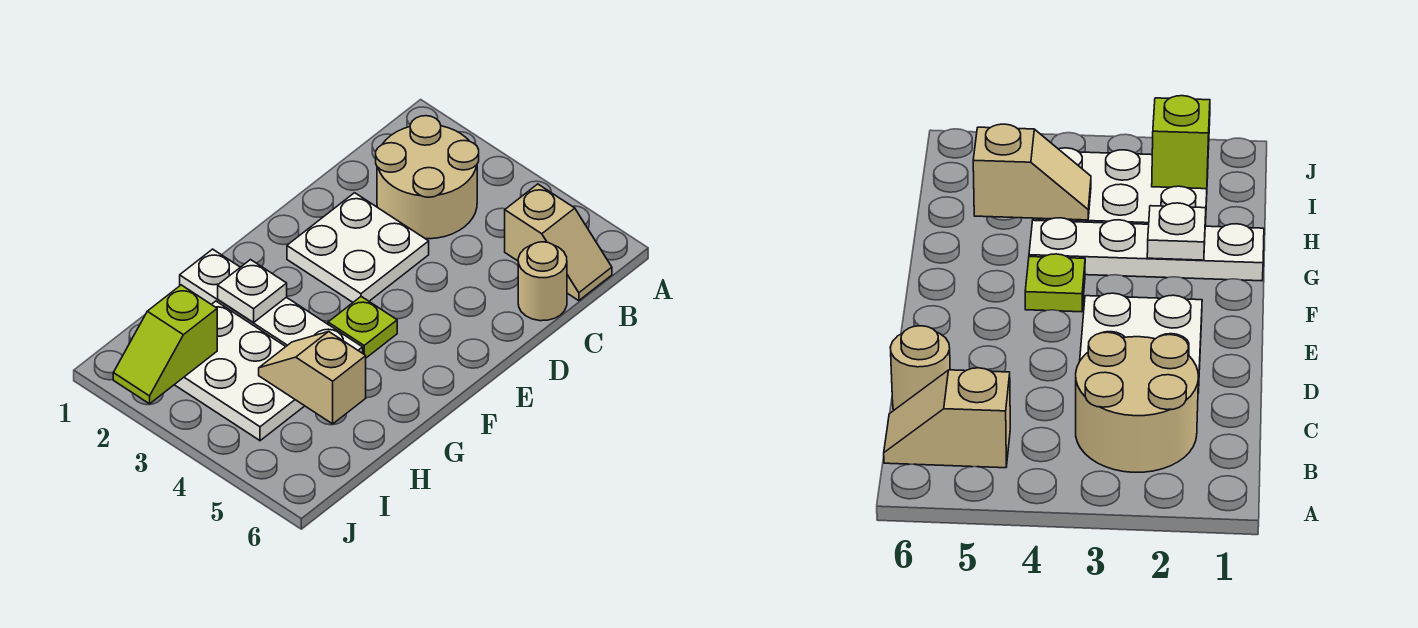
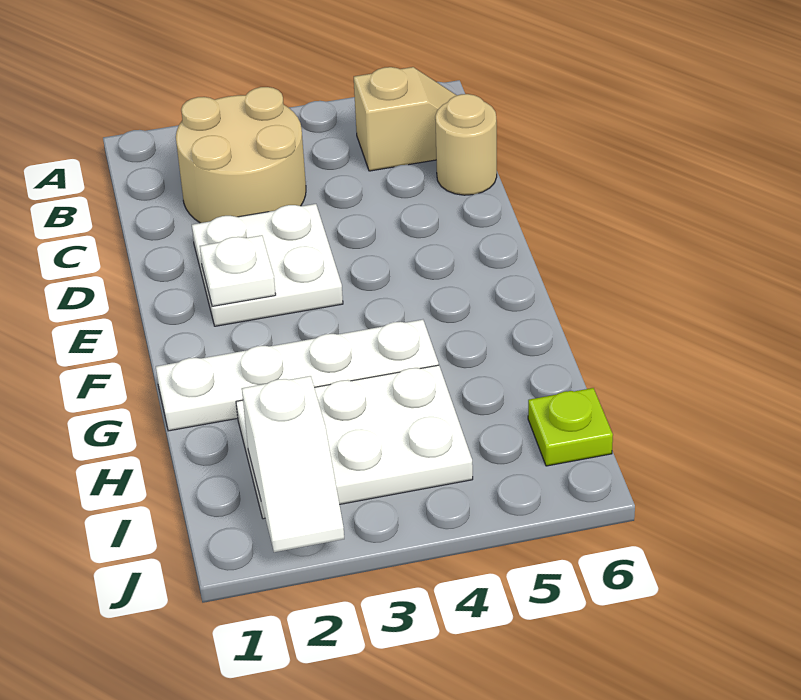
lime plate F4 level 1 -> lime plate I6 level 1
white plate G2 level 2 -> white plate E2 level 2
tan slope H4:H5 level 2 top 5 -> none
lime slope I2:J2 level 2 top I -> white slope I2:J2 level 2 top I

